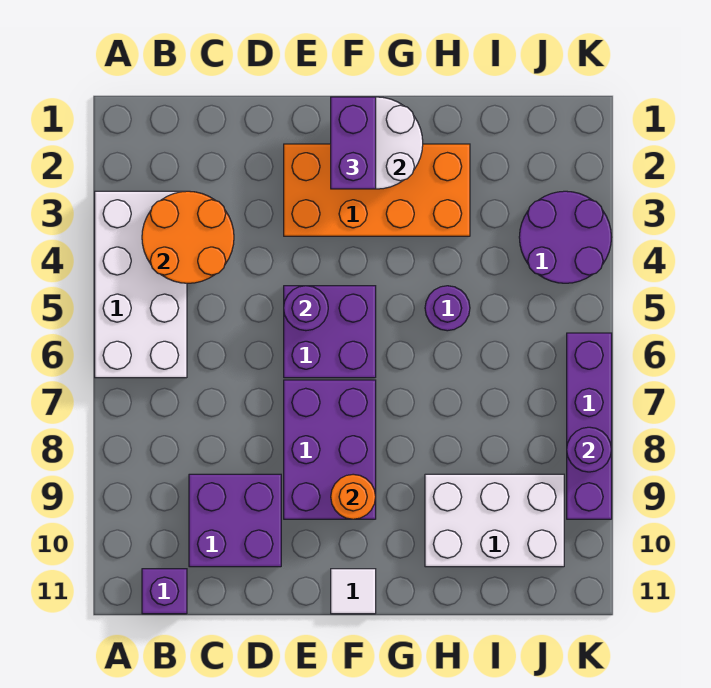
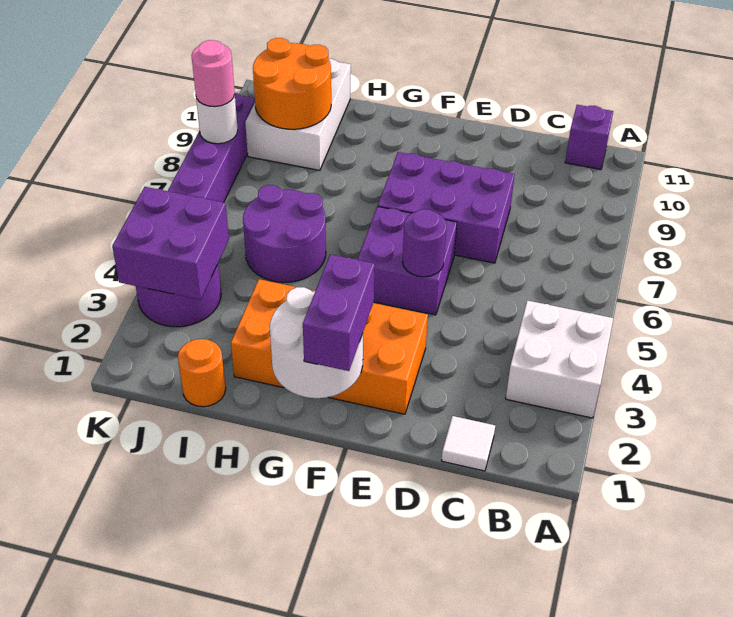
white brick A3:B6 level 1 -> white brick A3:B4 level 1
orange round brick B3:C4 level 2 -> orange round brick I9:J10 level 2
purple brick C9:D10 level 1 -> purple brick J3:K4 level 2
purple brick E7:F9 level 1 -> purple brick D7:F8 level 1
orange round brick F9 level 2 -> orange round brick I1 level 1
white tile F11 level 1 -> white tile C1 level 1
purple round brick H5 level 1 -> purple round brick H5:I6 level 1
white brick H9:J10 level 1 -> white brick I9:J11 level 1
purple round brick K8 level 2 -> white round brick K8 level 2
none -> pink round brick K8 level 3

